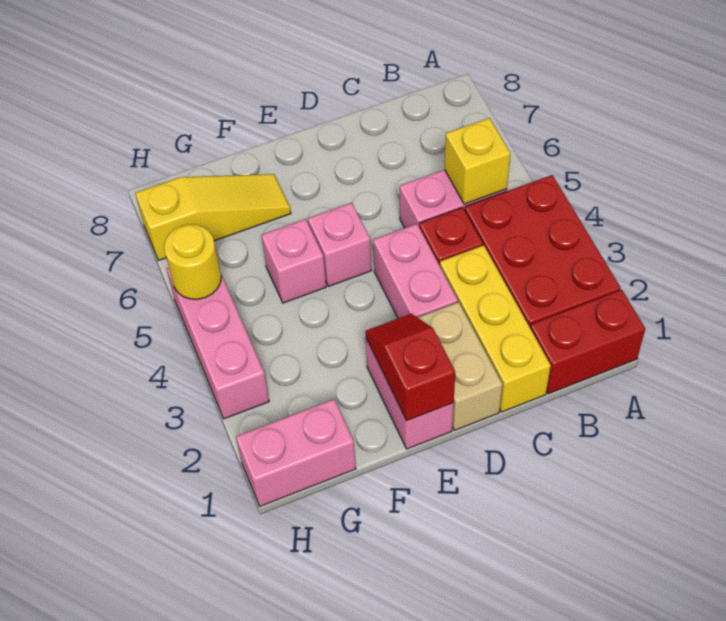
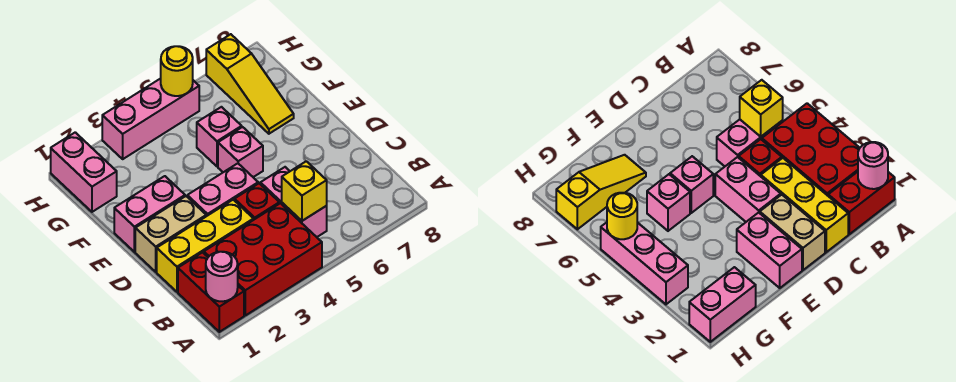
none -> pink round brick A1 level 2
red slope E1:E2 level 2 top 1 -> none

